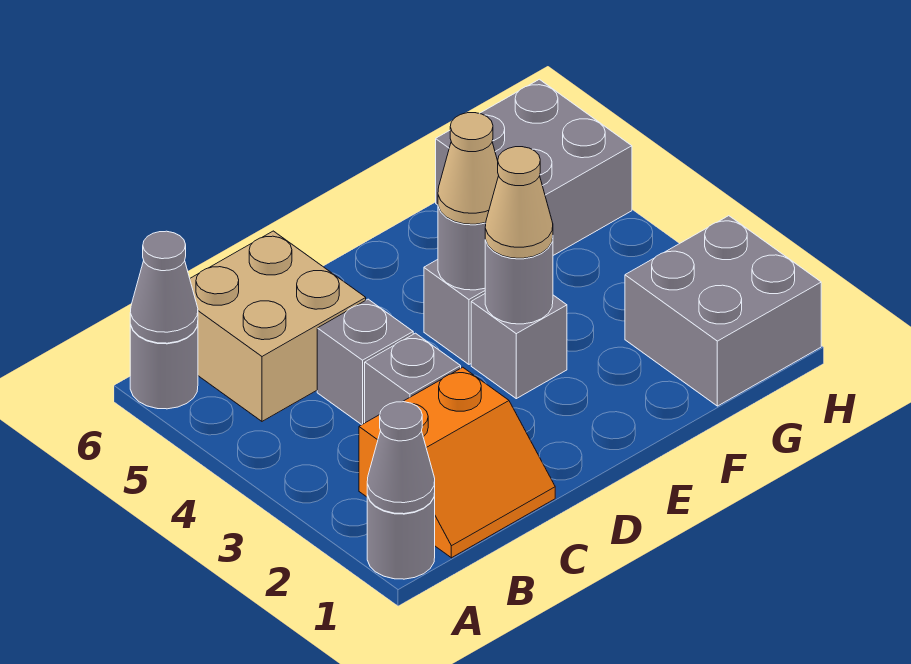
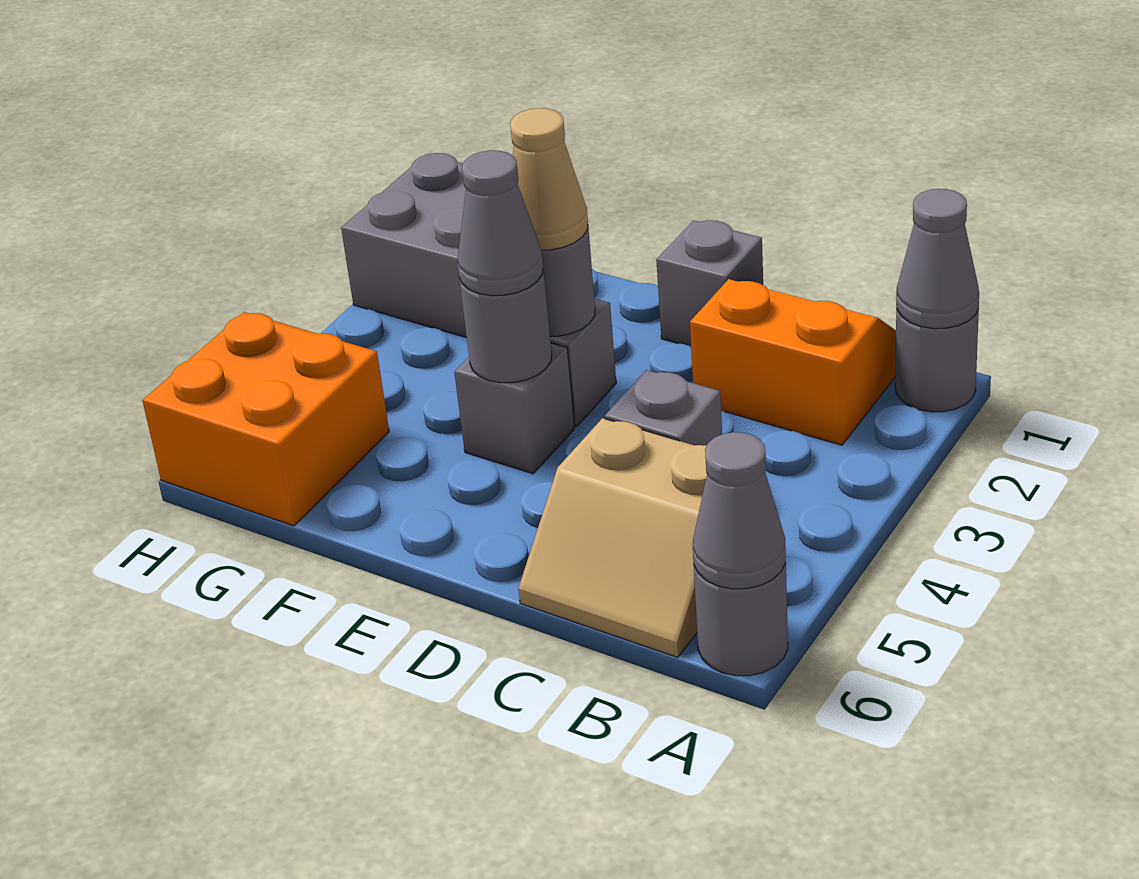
tan brick B5:C6 level 1 -> tan slope B5:C6 level 1 top 5
grey brick C3 level 1 -> grey brick D1 level 1
tan cone E4 level 3 -> grey cone E4 level 3
grey brick G5:H6 level 1 -> orange brick G5:H6 level 1

